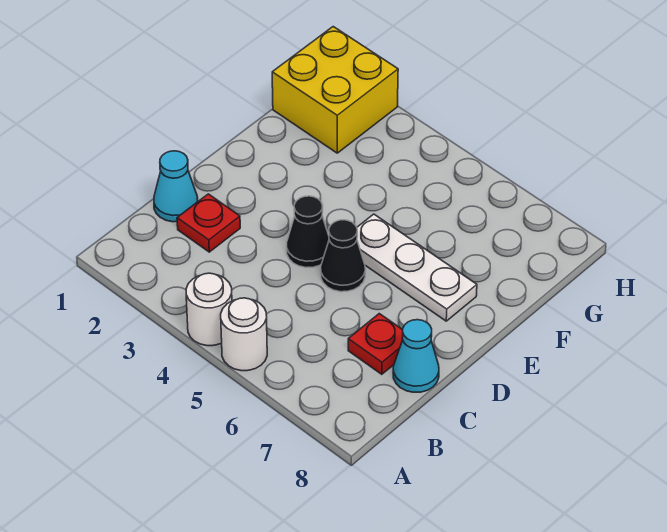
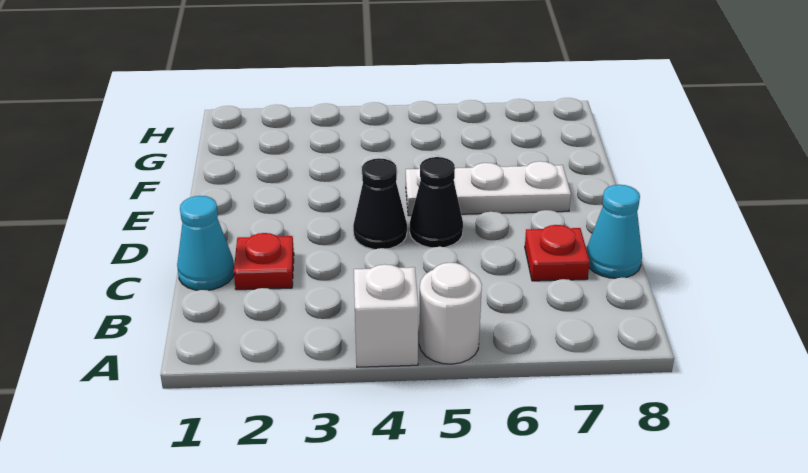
white round brick A4 level 1 -> white brick A4 level 1
yellow brick G1:H2 level 1 -> none

